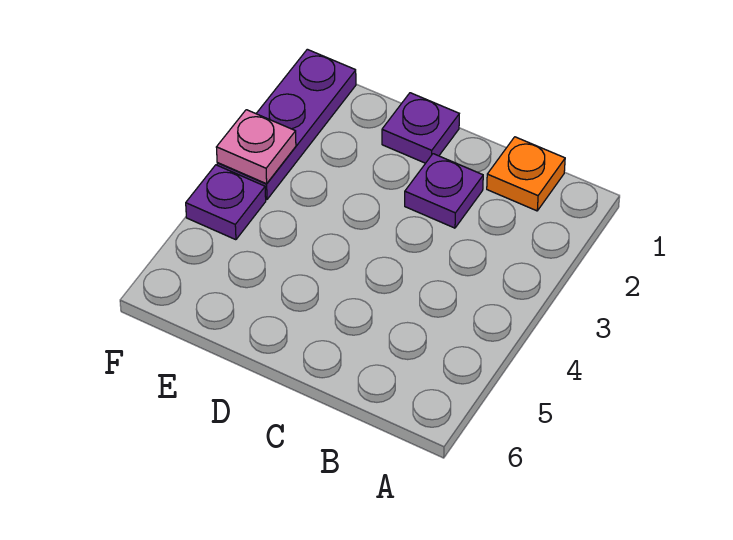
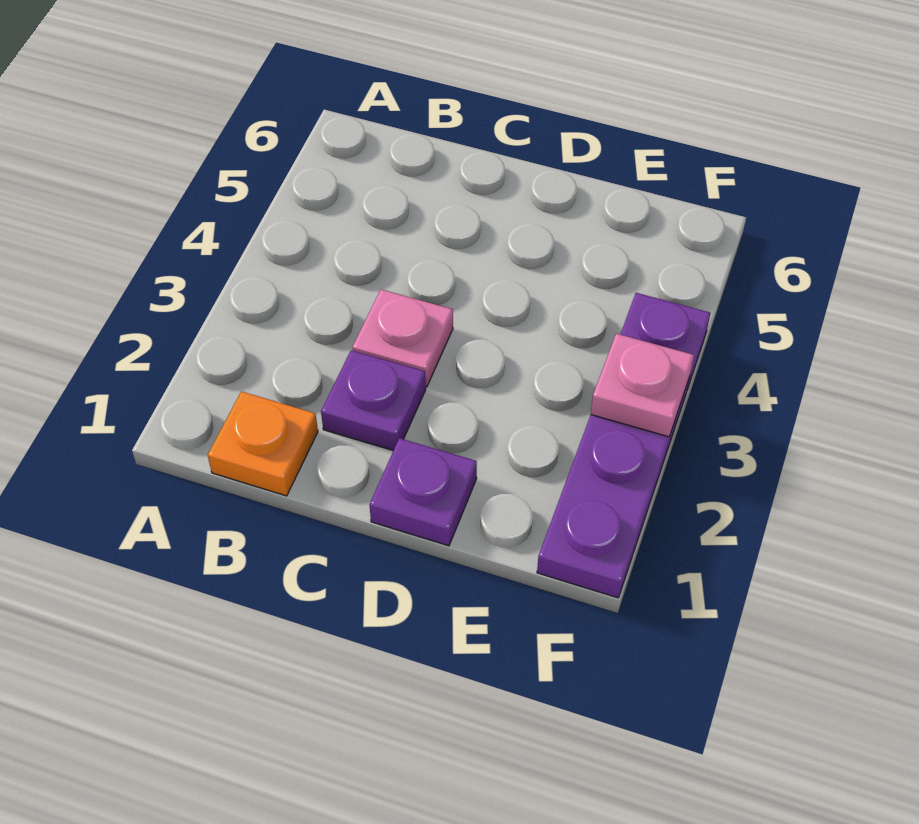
none -> pink plate C3 level 1

